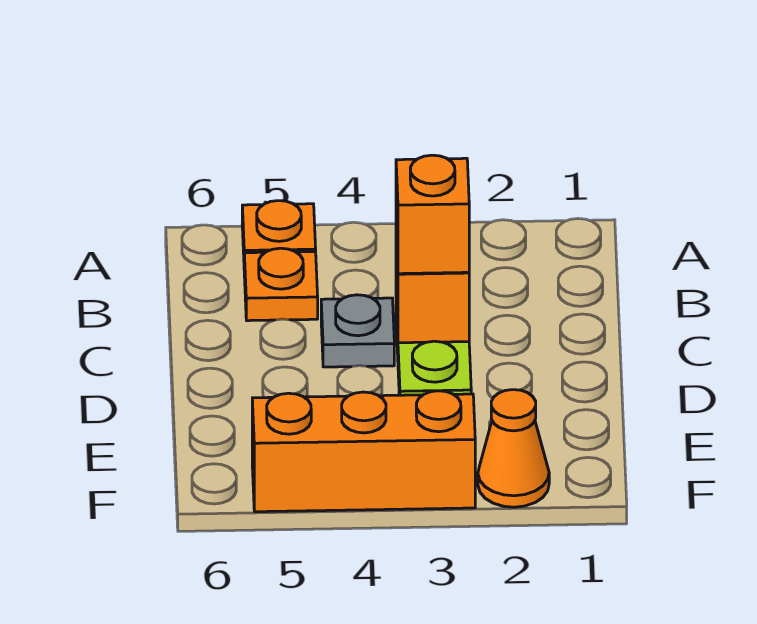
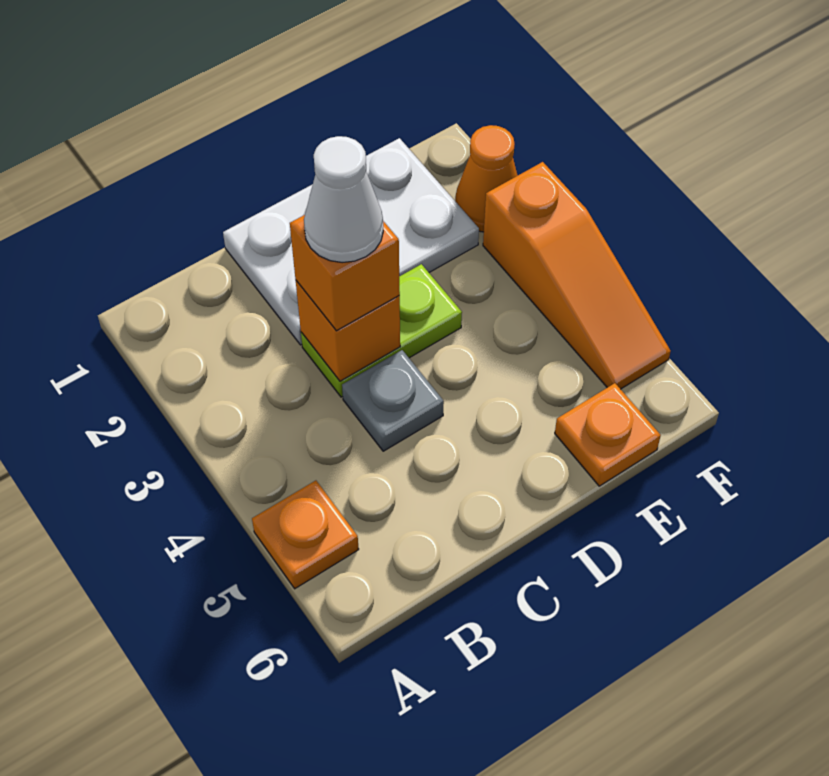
orange plate B5 level 1 -> orange plate E6 level 1
none -> white plate C1:E2 level 1
none -> white cone C3 level 4
orange brick F3:F5 level 1 -> orange slope F3:F5 level 1 top 3

